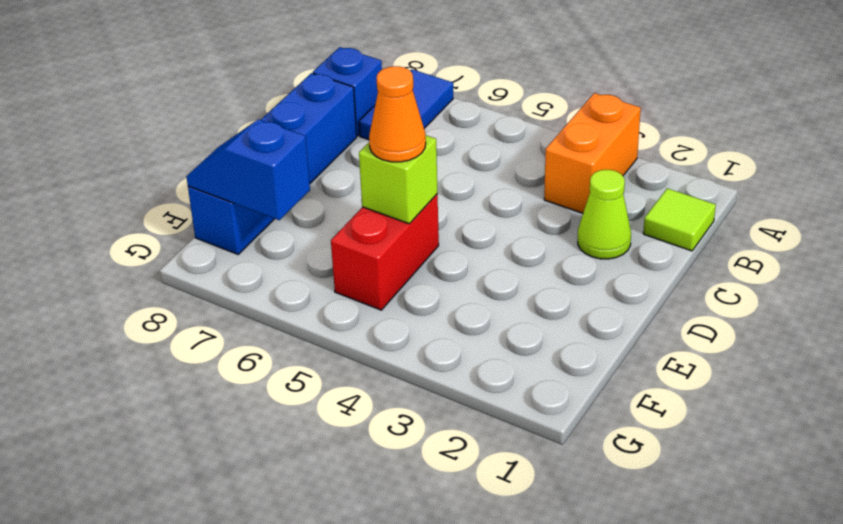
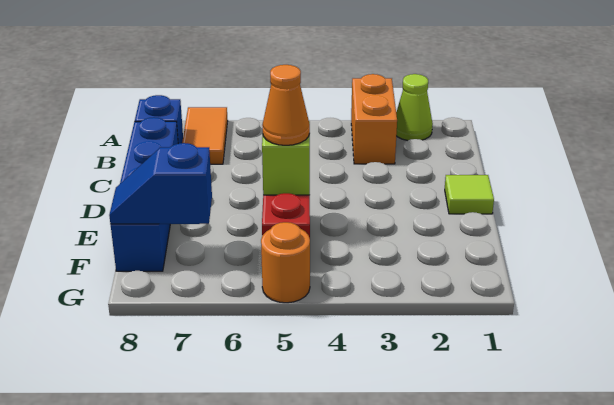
blue tile A7:B7 level 1 -> orange tile A7:B7 level 1
lime tile B1 level 1 -> lime tile D1 level 1
lime cone C2 level 1 -> lime cone A2 level 1
none -> orange round brick G5 level 1

